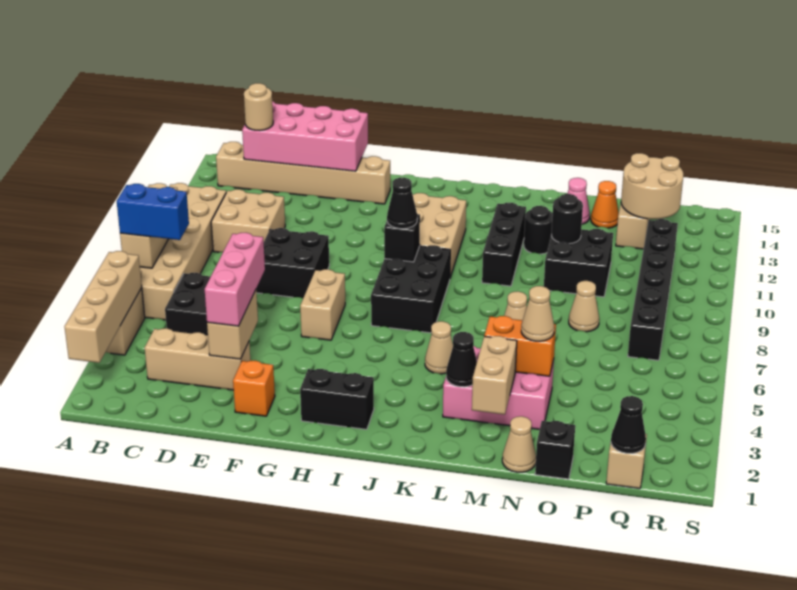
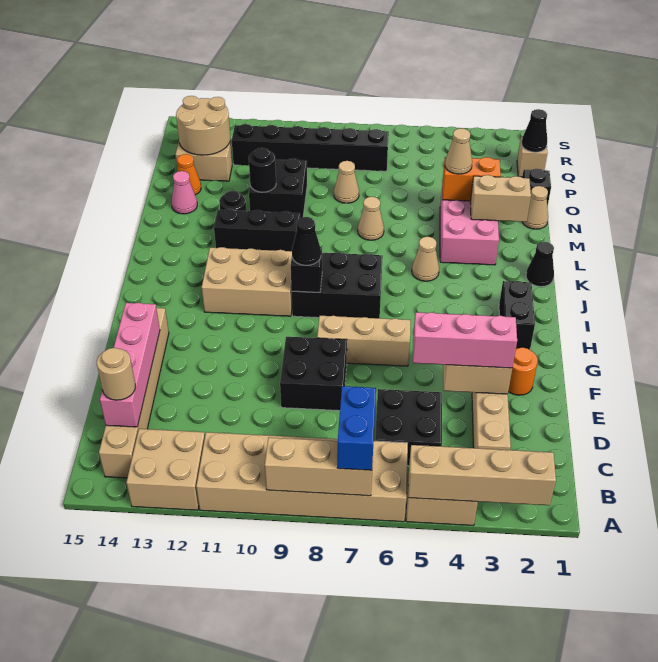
tan brick C10:D11 level 1 -> tan brick A12:B13 level 1
pink brick C14:F15 level 2 -> pink brick C14:F14 level 2
orange brick F2 level 1 -> orange round brick F2 level 1
tan brick G6:G7 level 1 -> tan brick G6:G8 level 1
black cone L3 level 2 -> black cone K1 level 1
orange brick M4:N4 level 2 -> orange brick N3:N4 level 2

